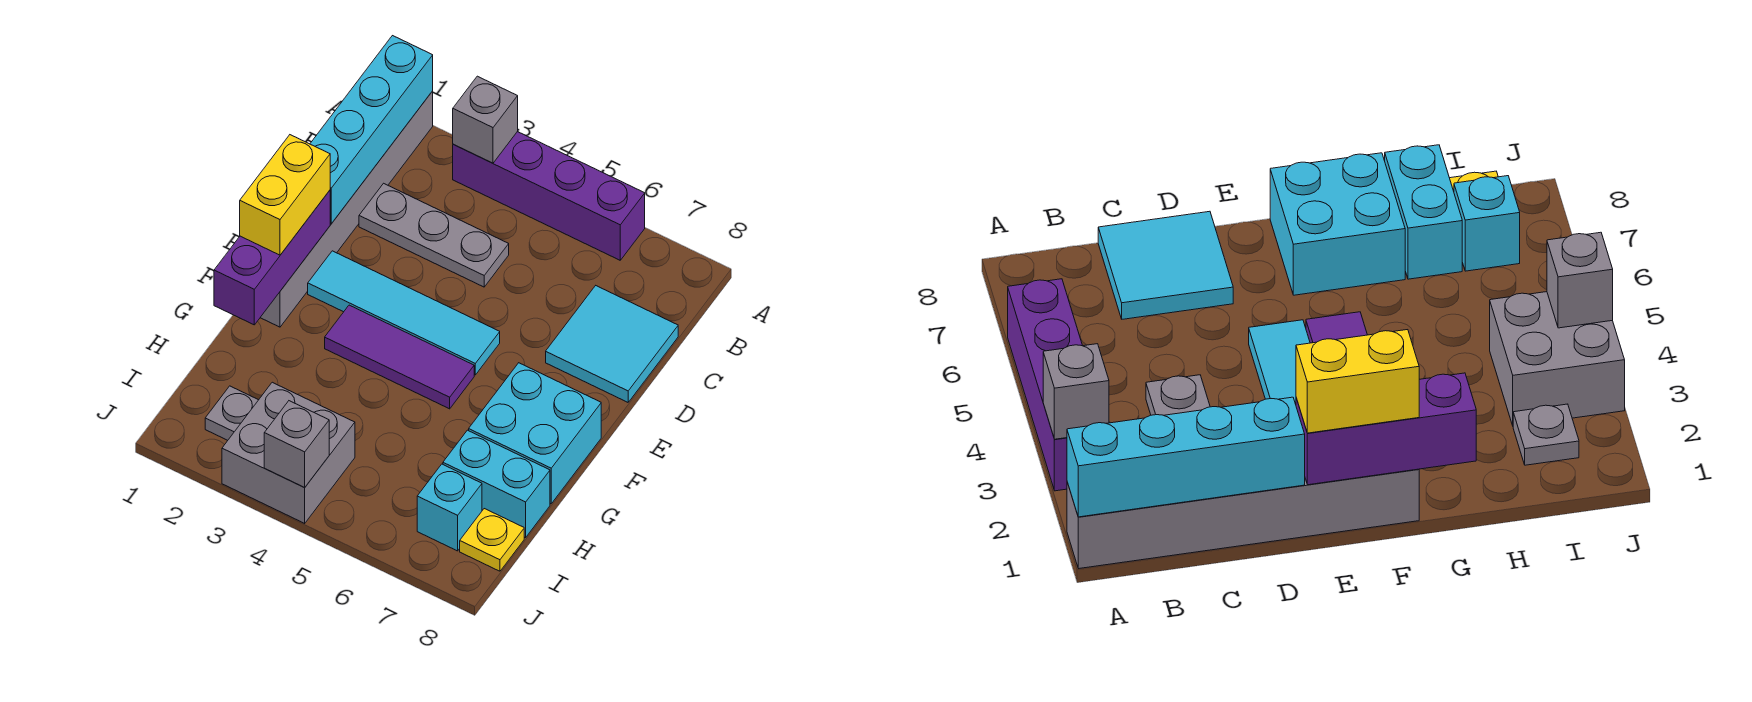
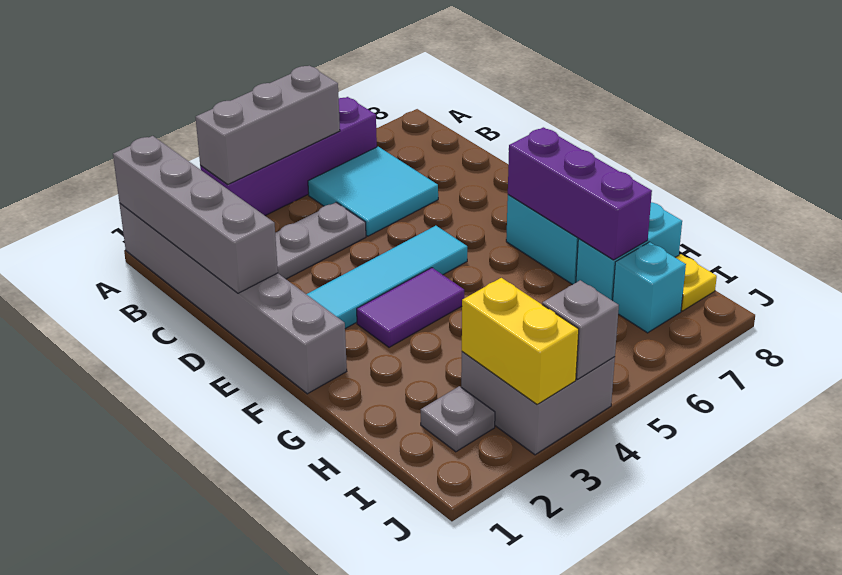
cyan brick A1:D1 level 2 -> grey brick A1:D1 level 2
grey brick A3 level 2 -> grey brick A3:A5 level 2
cyan tile C7:D8 level 1 -> cyan tile B5:C6 level 1
purple brick E1:G1 level 2 -> purple brick F7:H7 level 2
yellow brick E1:F1 level 3 -> yellow brick I3:J3 level 2
purple tile F3:F5 level 1 -> purple tile F3:F4 level 1

